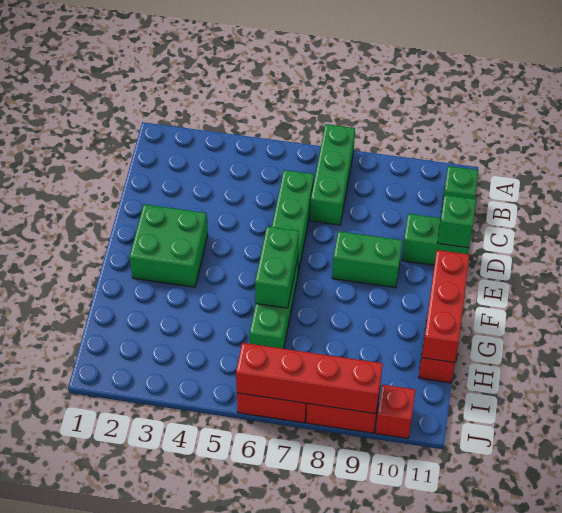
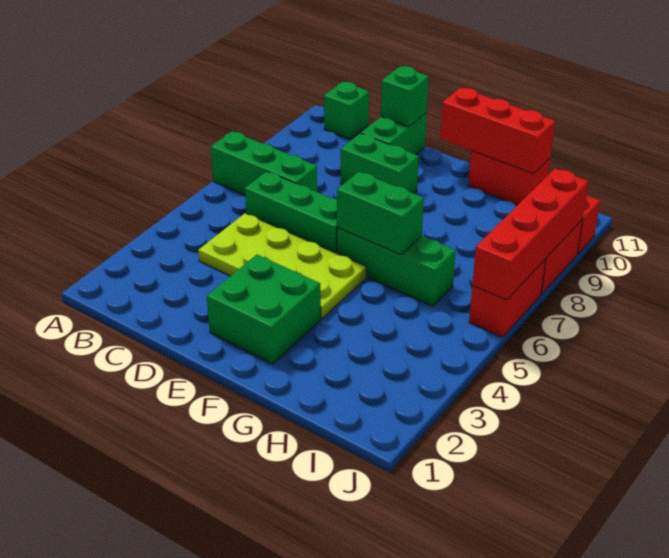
none -> lime plate C4:F5 level 1
green brick E8:E9 level 1 -> green brick D9:E9 level 1

